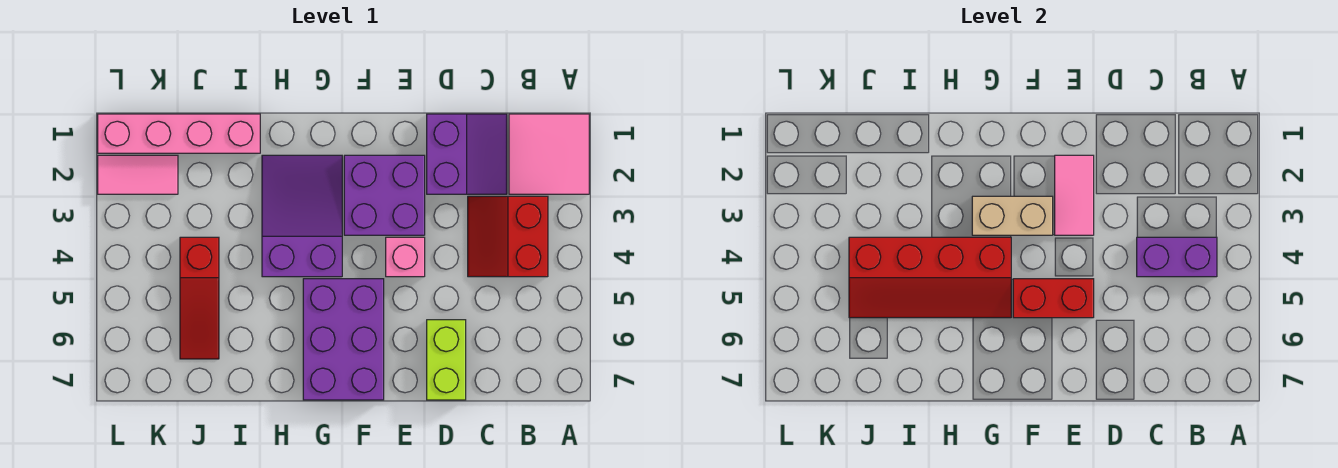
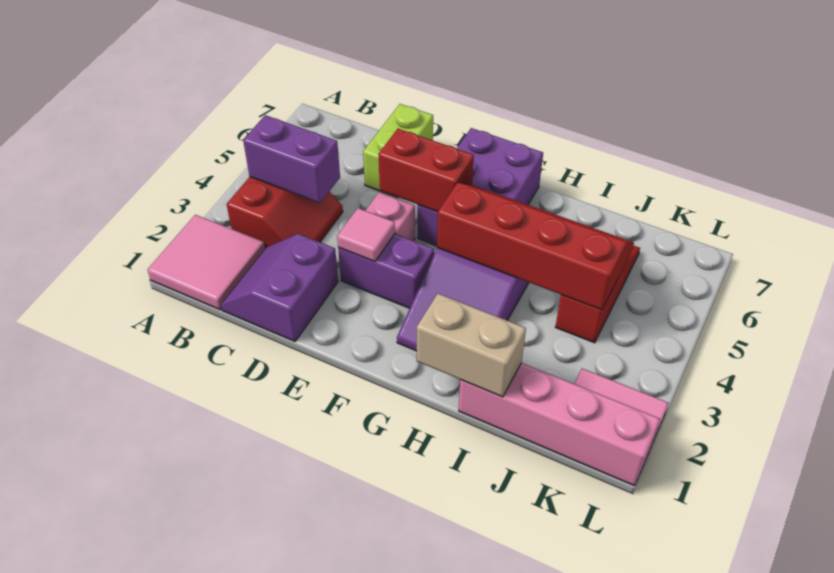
purple brick E2:F3 level 1 -> purple brick E3:F3 level 1
pink tile E2:E3 level 2 -> pink tile E3 level 2
tan brick F3:G3 level 2 -> tan brick H1:I1 level 2

